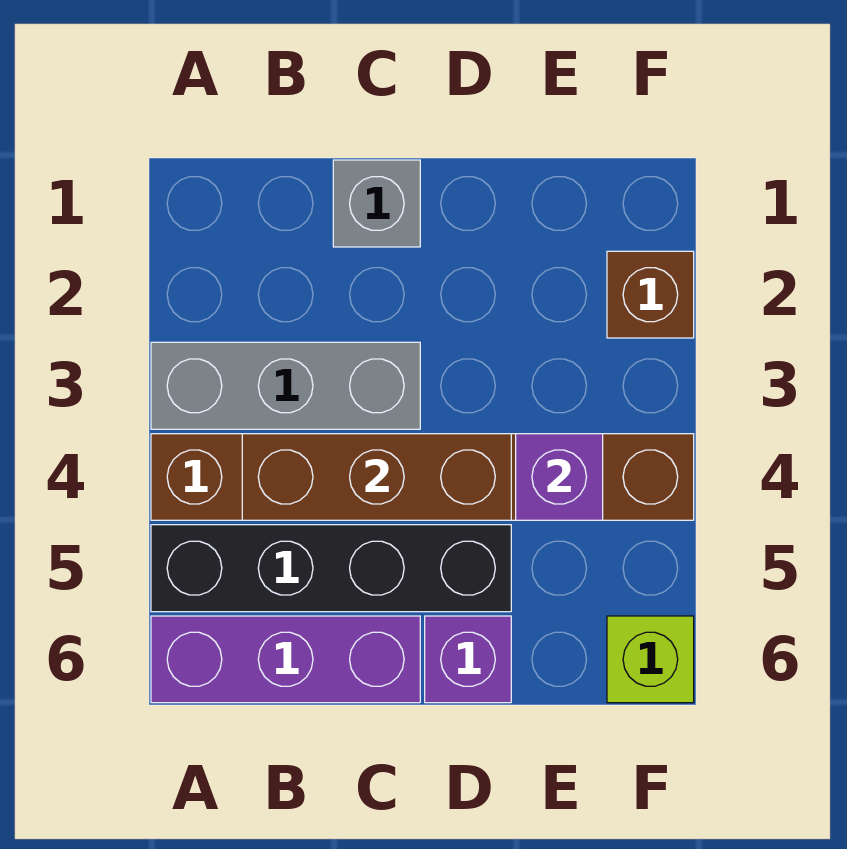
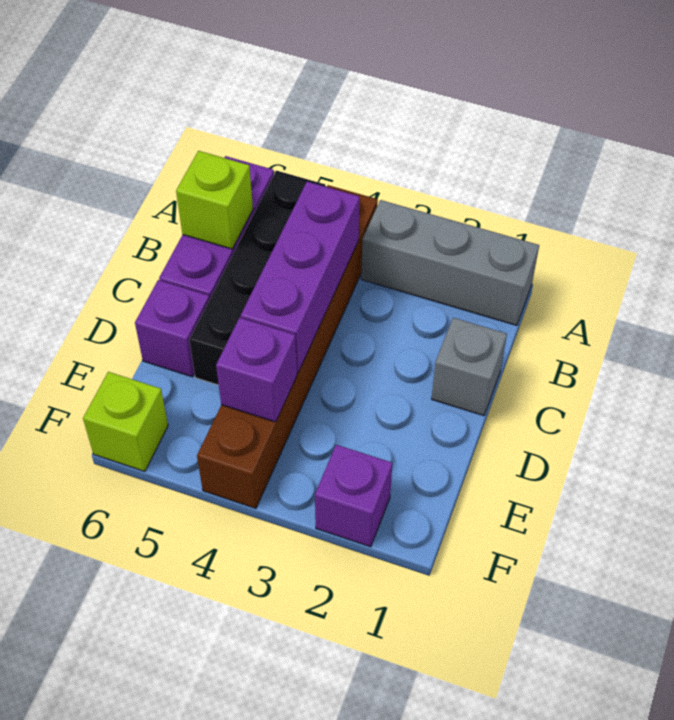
grey brick A3:C3 level 1 -> grey brick A1:A3 level 1
brown brick B4:D4 level 2 -> purple brick B4:D4 level 2
none -> lime brick B6 level 2
brown brick F2 level 1 -> purple brick F2 level 1

